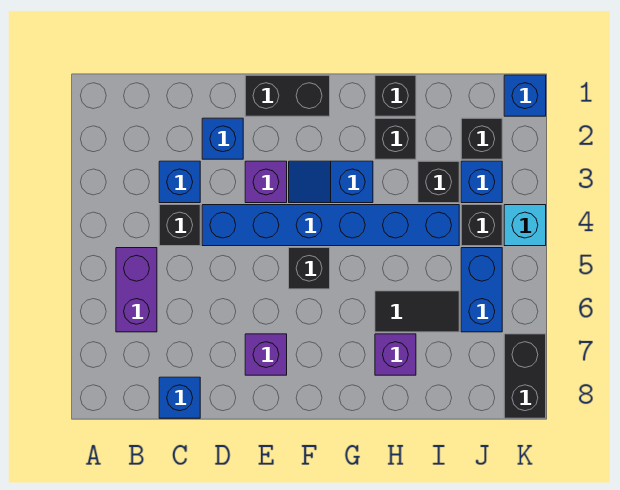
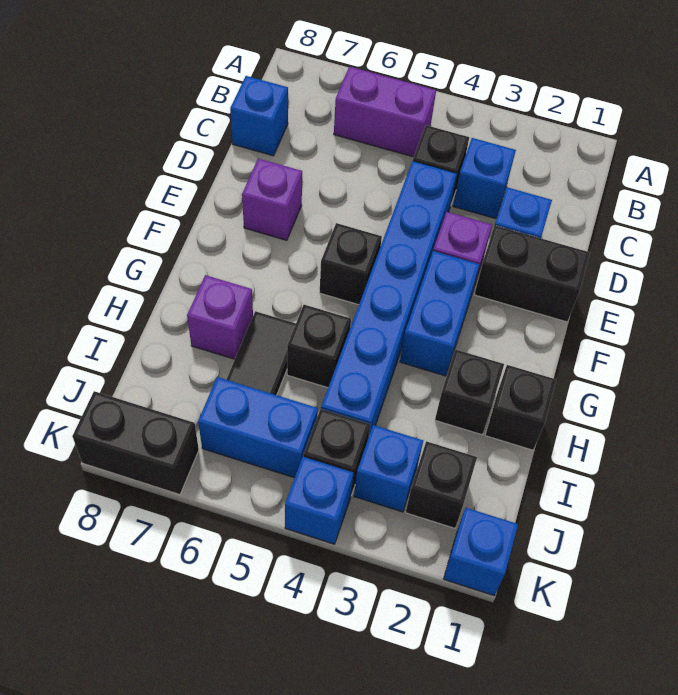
black brick E1:F1 level 1 -> black brick E1:E2 level 1
blue slope F3:G3 level 1 top G -> blue brick F3:G3 level 1
black brick I3 level 1 -> black brick H5 level 1
cyan brick K4 level 1 -> blue brick K4 level 1

